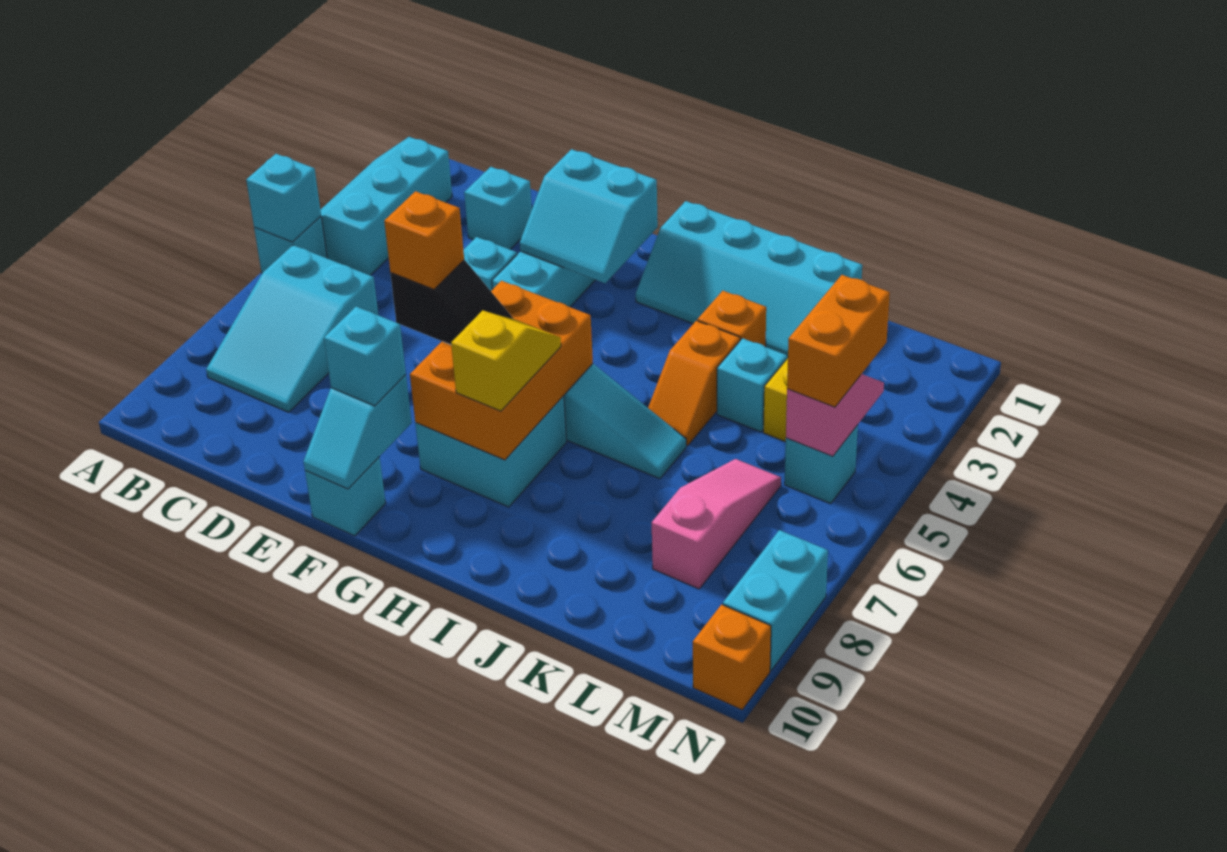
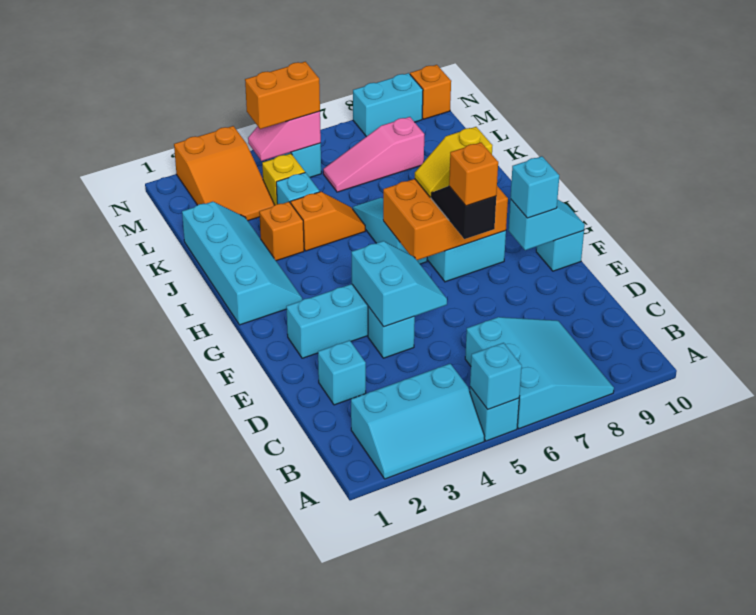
cyan slope B6:C8 level 1 top 6 -> cyan slope A6:C8 level 1 top 6
cyan slope F2:G3 level 2 top 2 -> cyan slope E4:F5 level 2 top 4
none -> orange slope L2:N3 level 1 top N

